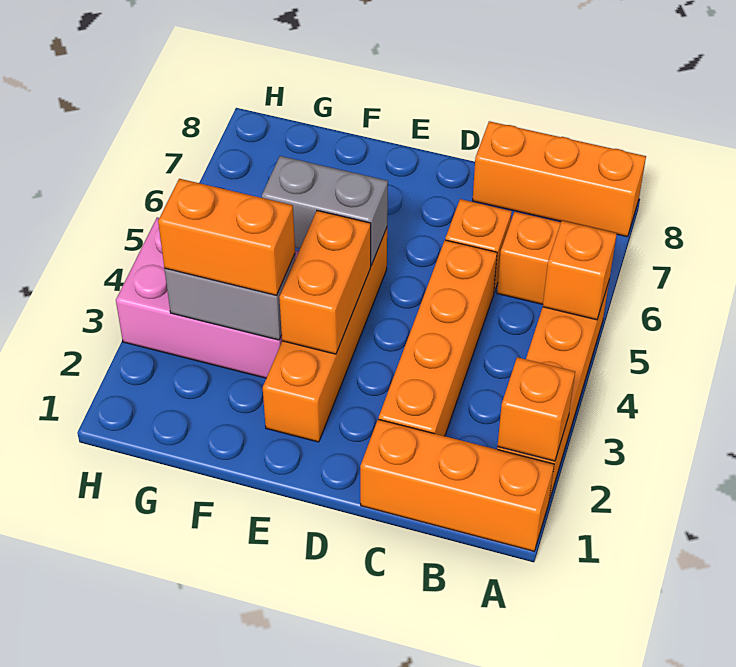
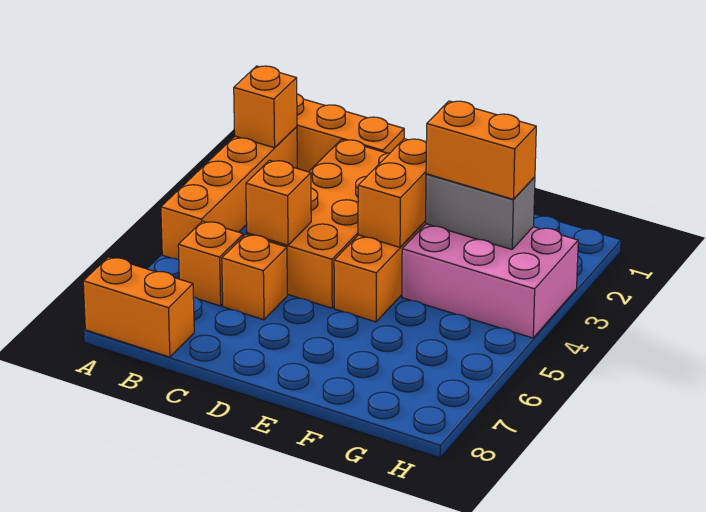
orange brick A5 level 2 -> orange brick C5 level 2
orange brick A8:C8 level 1 -> orange brick A8:B8 level 1
orange brick C2:C5 level 1 -> orange brick C2:D5 level 1
grey brick E5:F5 level 2 -> none

